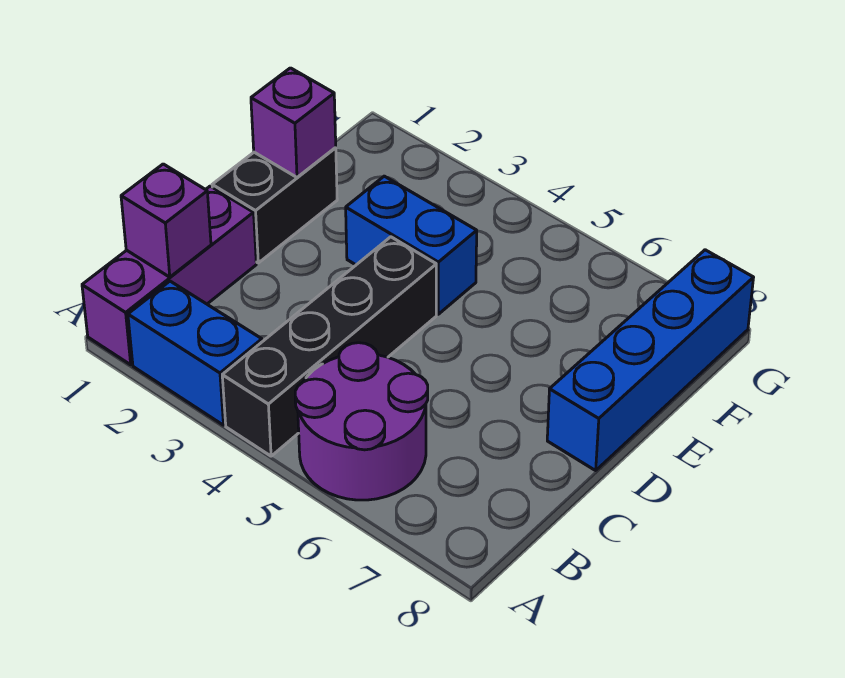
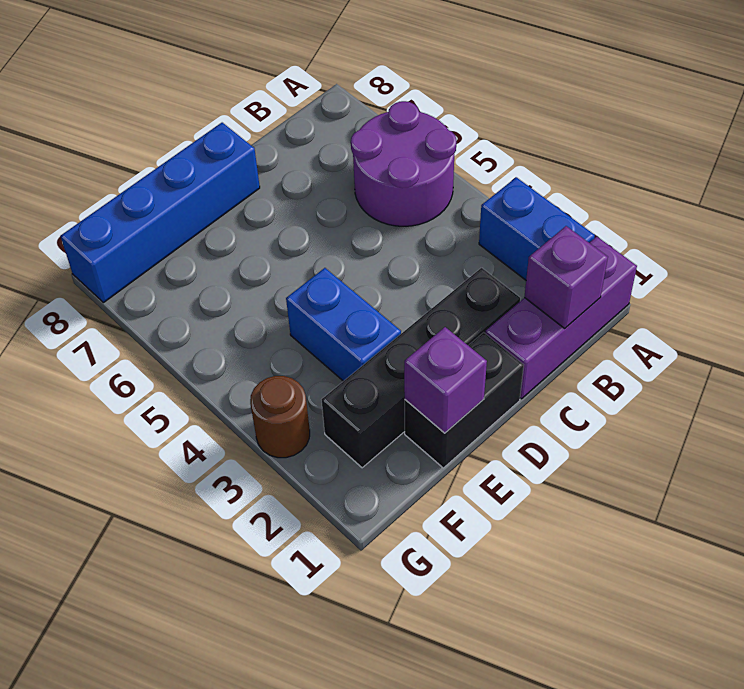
black brick A4:D4 level 1 -> black brick C2:F2 level 1
none -> brown round brick G3 level 1

